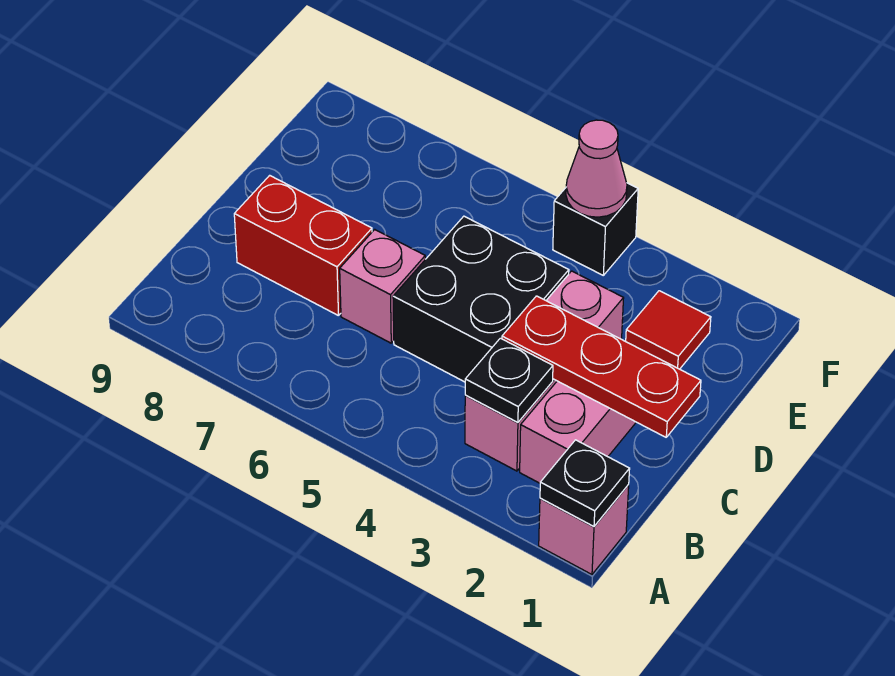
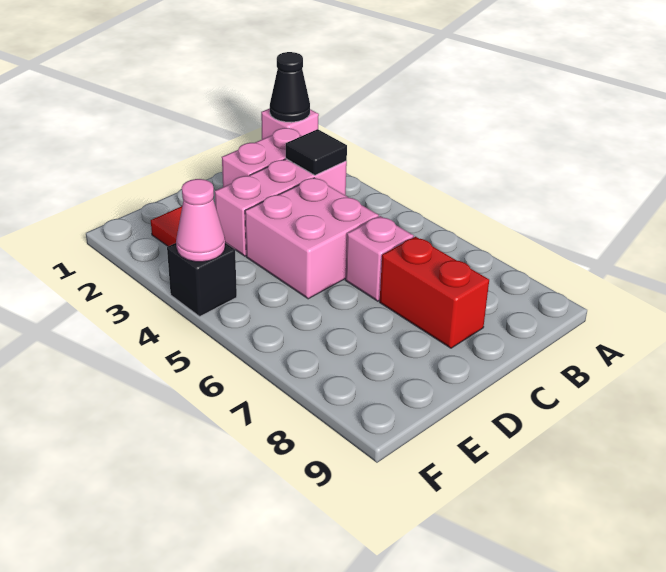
black plate A1 level 2 -> black cone A1 level 2
black plate B3 level 2 -> black tile B3 level 2
red plate C1:C3 level 2 -> none
black brick C4:D5 level 1 -> pink brick C4:D5 level 1

